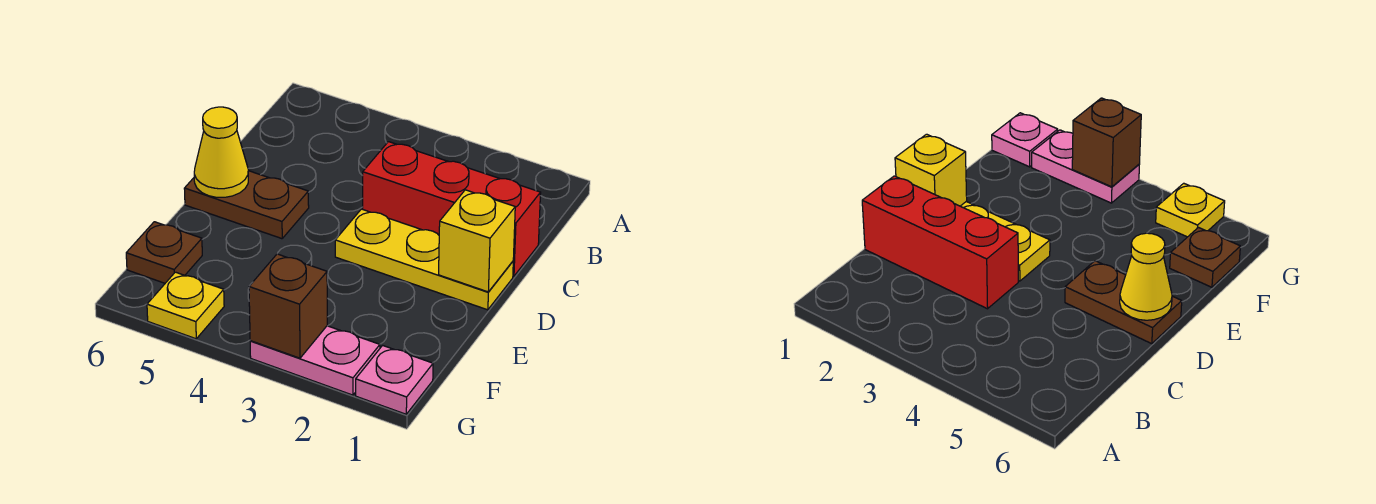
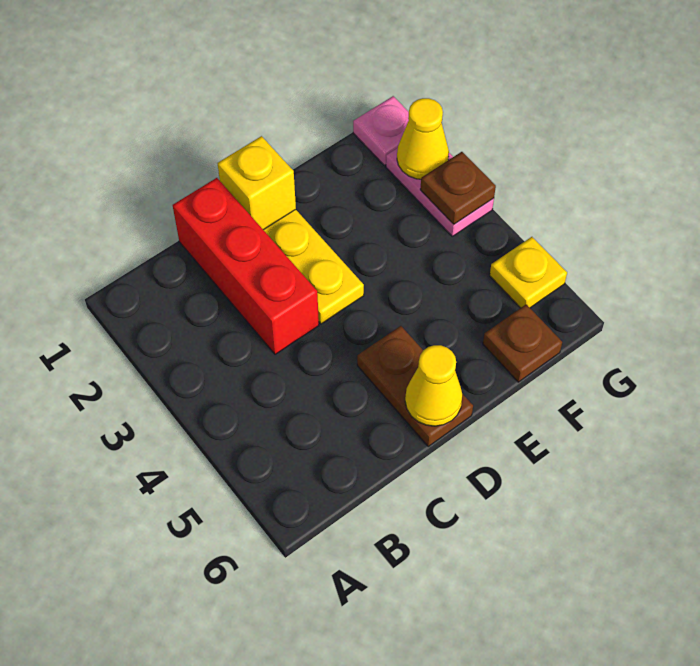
none -> yellow cone G2 level 2
brown brick G3 level 2 -> brown plate G3 level 2

